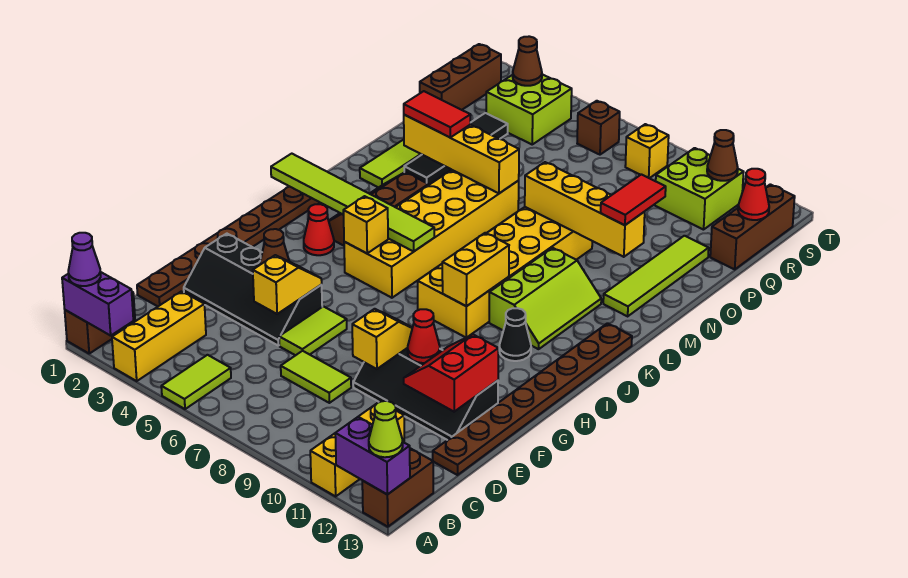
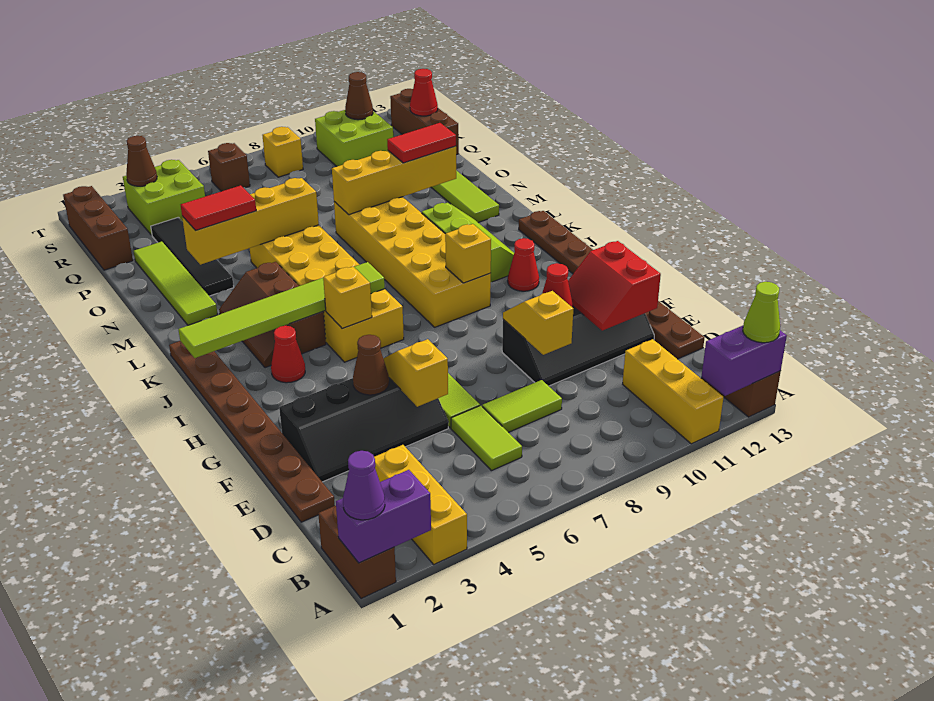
lime tile A5:B5 level 1 -> lime tile C6:D6 level 1
yellow brick I9:J9 level 2 -> yellow brick I9 level 2
black cone I11 level 1 -> red cone I11 level 1
red tile N11:O11 level 3 -> red tile N10:N11 level 3

